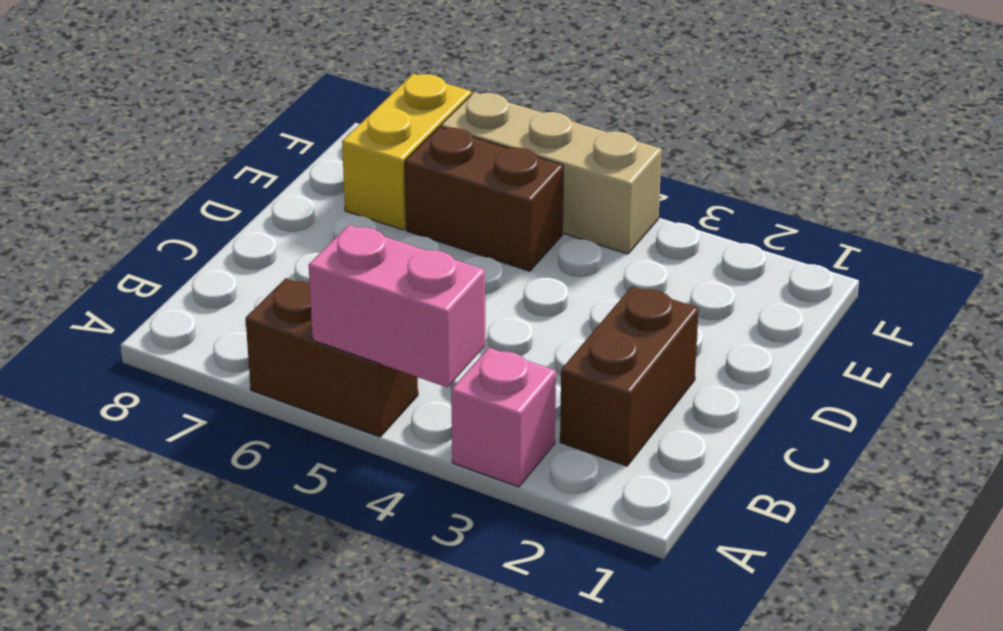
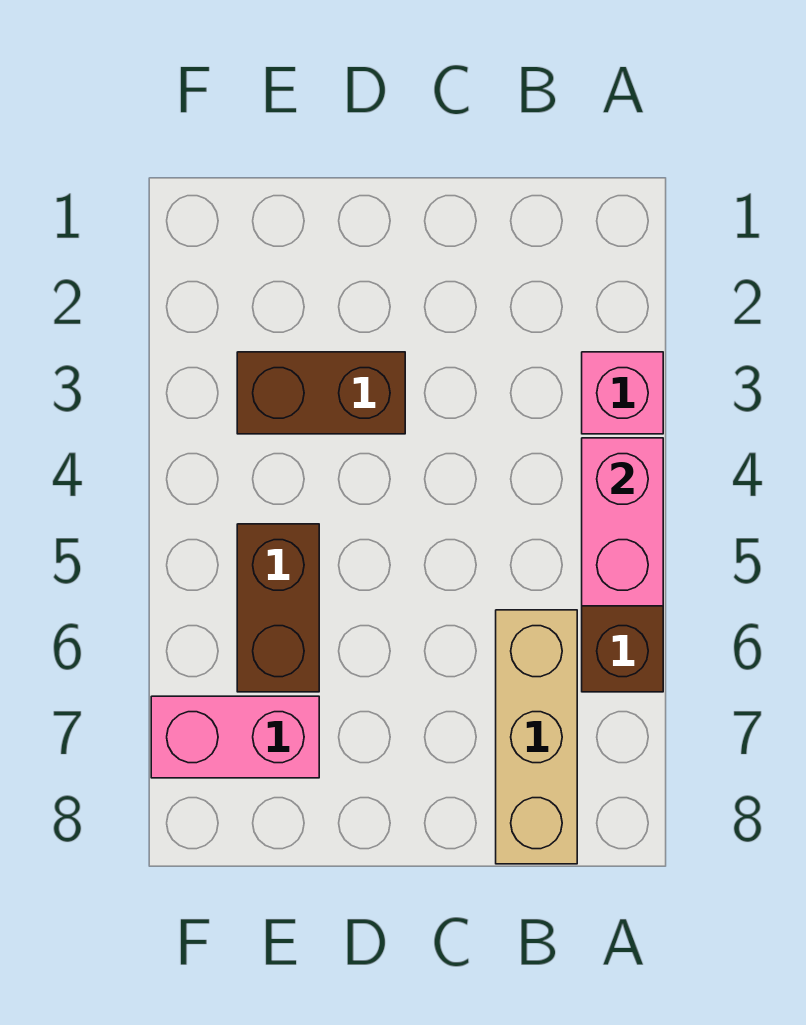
brown brick B2:C2 level 1 -> brown brick D3:E3 level 1
yellow brick E7:F7 level 1 -> pink brick E7:F7 level 1
tan brick F4:F6 level 1 -> tan brick B6:B8 level 1

